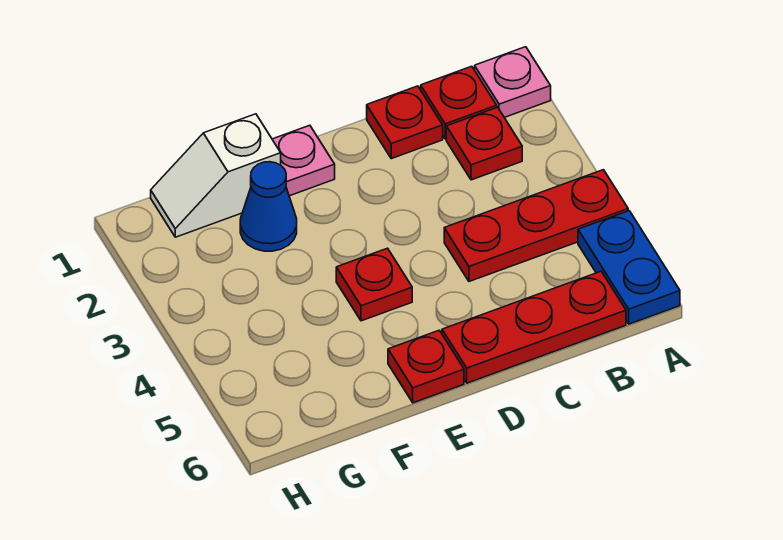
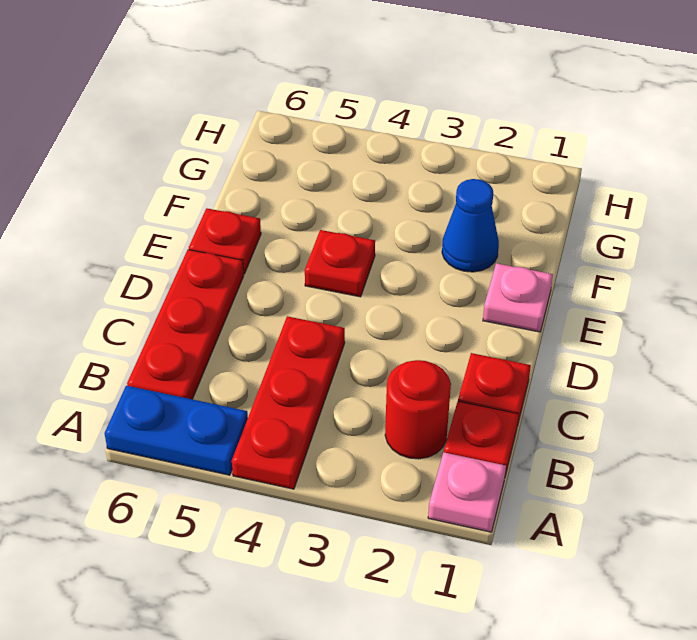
red plate B2 level 1 -> red round brick B2 level 1
white slope F1:G1 level 1 top F -> none

